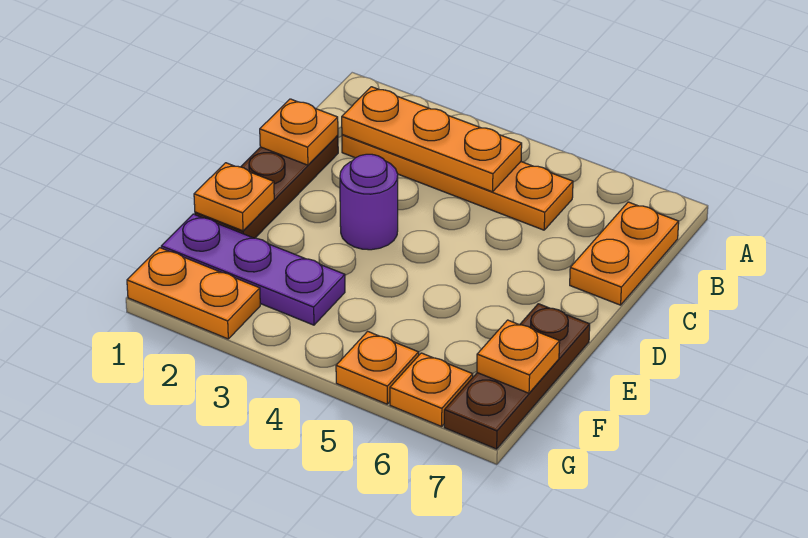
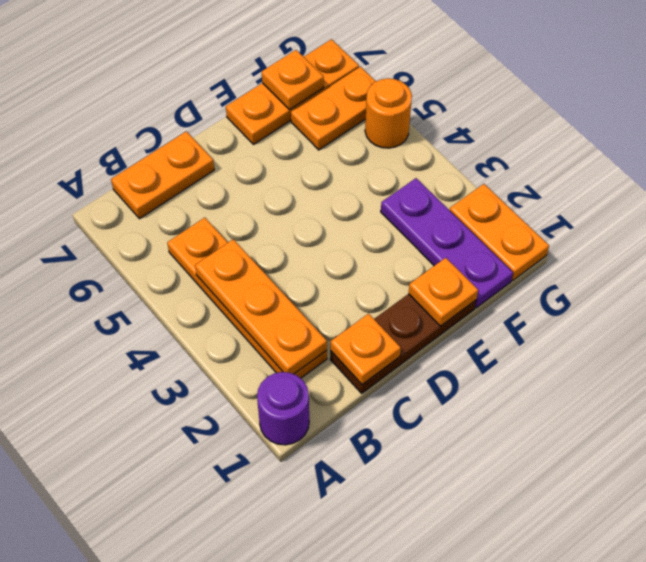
purple round brick D3 level 1 -> purple round brick A1 level 1
brown plate E7:G7 level 1 -> orange plate E7:G7 level 1
orange plate G5 level 1 -> orange round brick G5 level 1
orange plate G6 level 1 -> orange plate F6:G6 level 1

